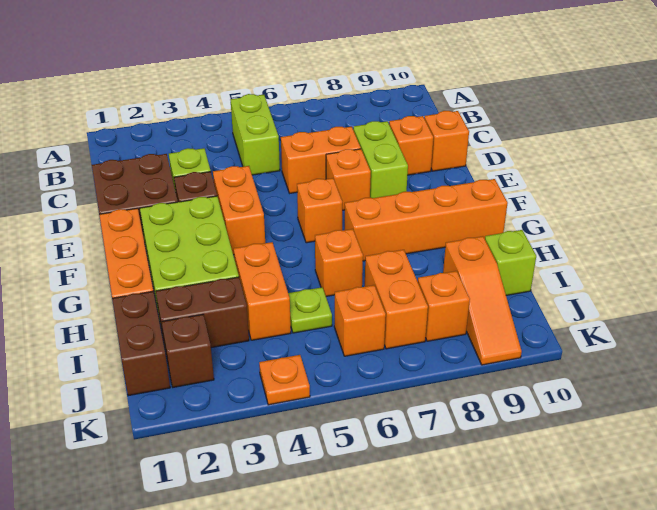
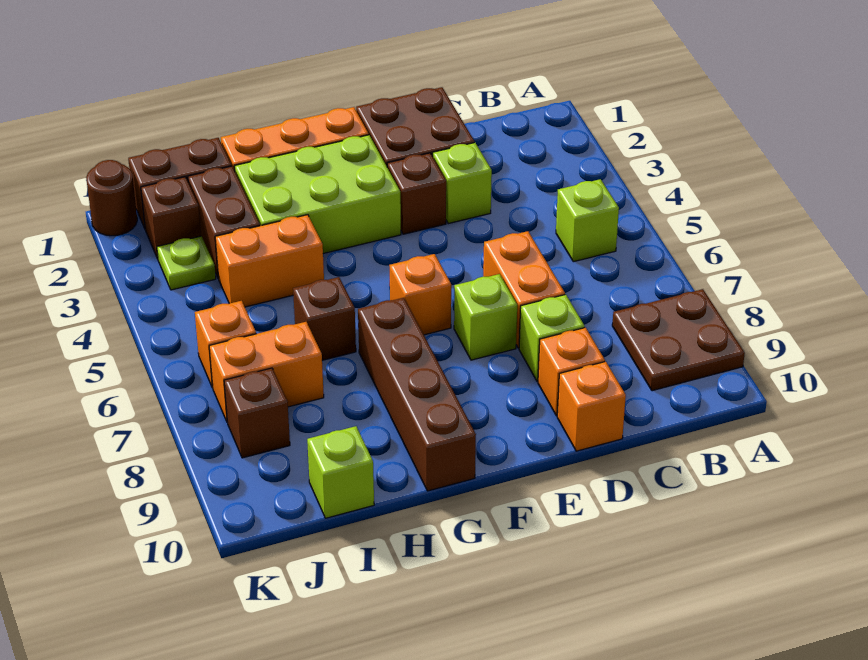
none -> brown plate A8:B9 level 1
lime brick B5:C5 level 1 -> lime brick B5 level 1
lime brick D8:E8 level 1 -> lime brick D8 level 1
orange brick E4:F4 level 1 -> none
orange brick E7 level 1 -> lime brick E7 level 1
orange brick G7:G10 level 1 -> brown brick G7:G10 level 1
orange brick H6 level 1 -> brown brick H6 level 1
lime plate I5 level 1 -> lime plate J3 level 1
orange slope I9:K9 level 1 top I -> none
orange brick J8 level 1 -> brown brick J8 level 1
none -> brown round brick K1 level 1
orange plate K4 level 1 -> none

